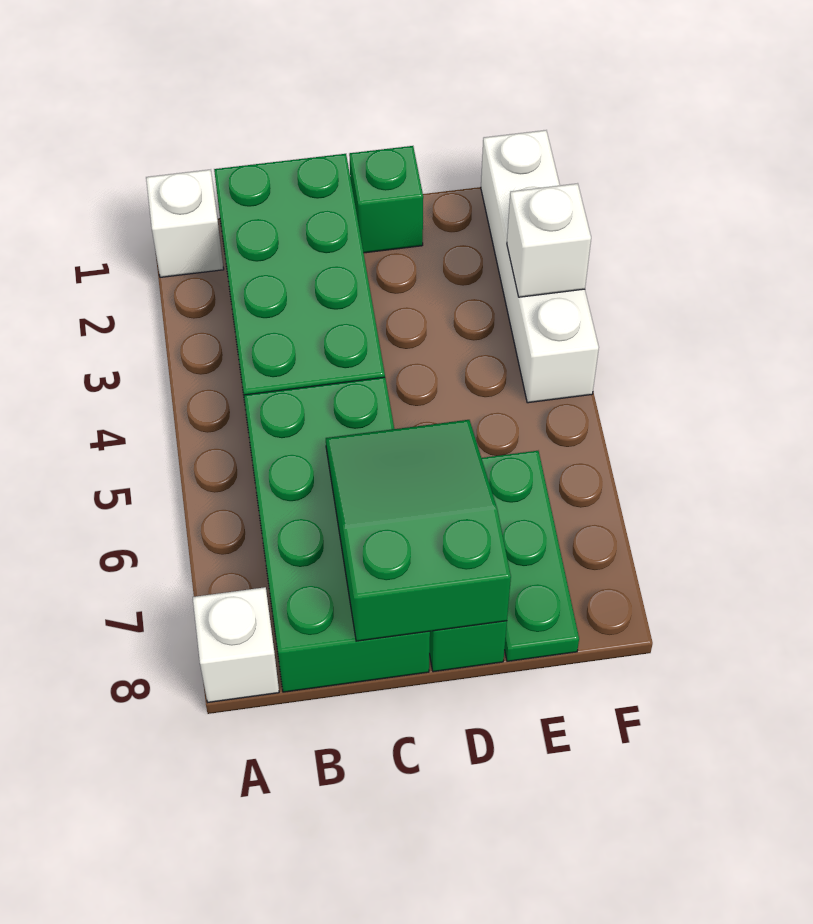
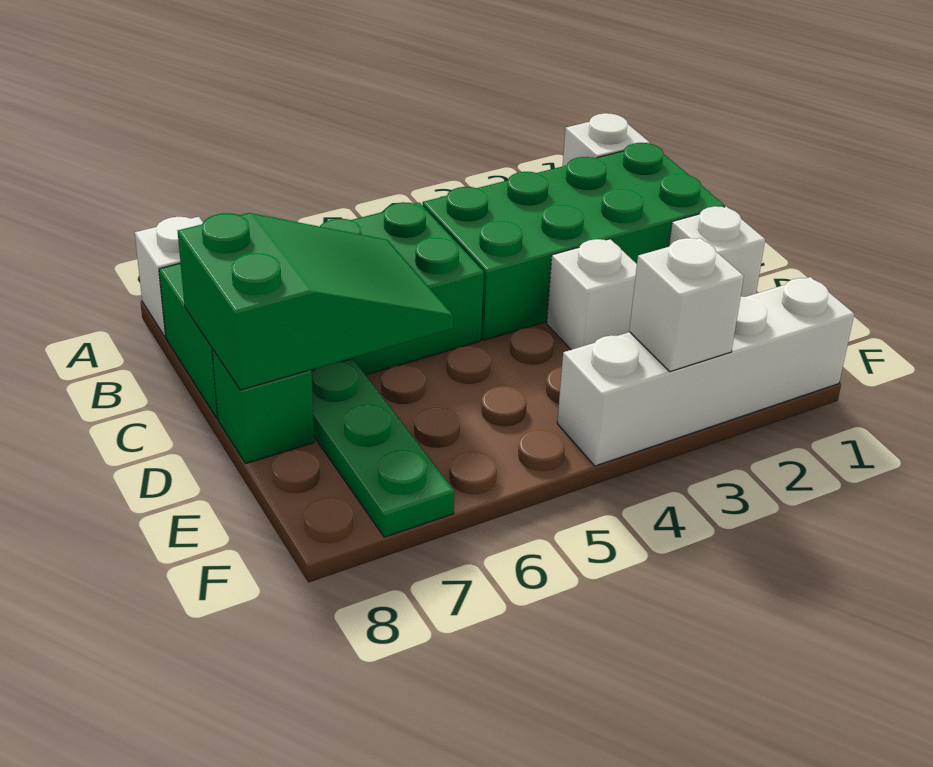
green brick D1 level 1 -> white brick D1 level 1
none -> white brick D3 level 1
green plate E6:E8 level 1 -> green plate D7:F7 level 1

